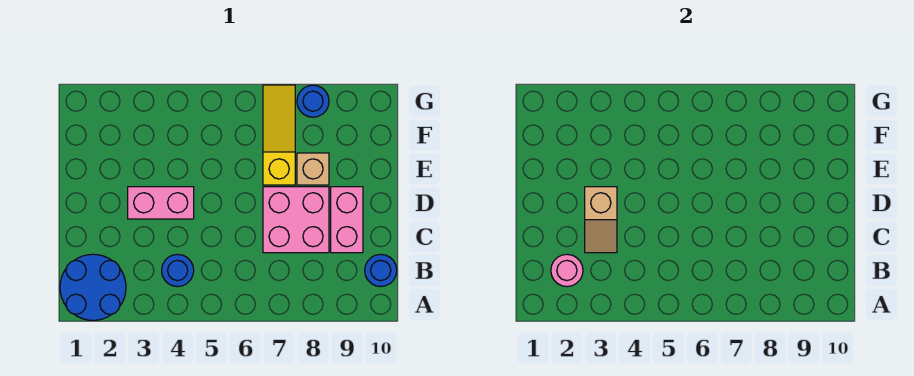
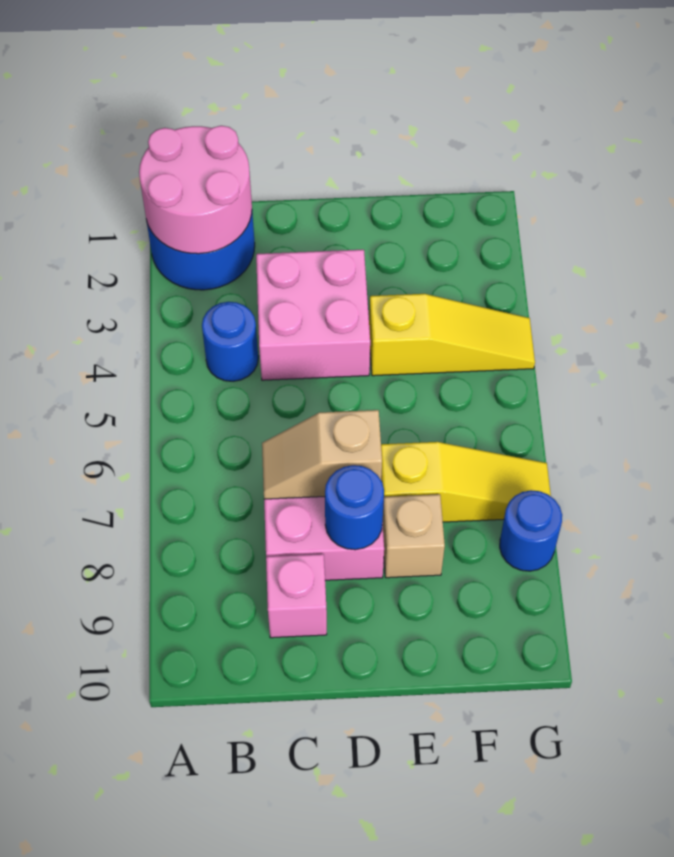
pink round brick B2 level 2 -> pink round brick A1:B2 level 2
blue round brick B10 level 1 -> blue round brick D8 level 2
tan slope C3:D3 level 2 top D -> tan slope C7:D7 level 2 top D
pink brick C9:D9 level 1 -> pink brick C9 level 1
pink brick D3:D4 level 1 -> pink brick C3:D4 level 1
none -> yellow slope E4:G4 level 1 top E

